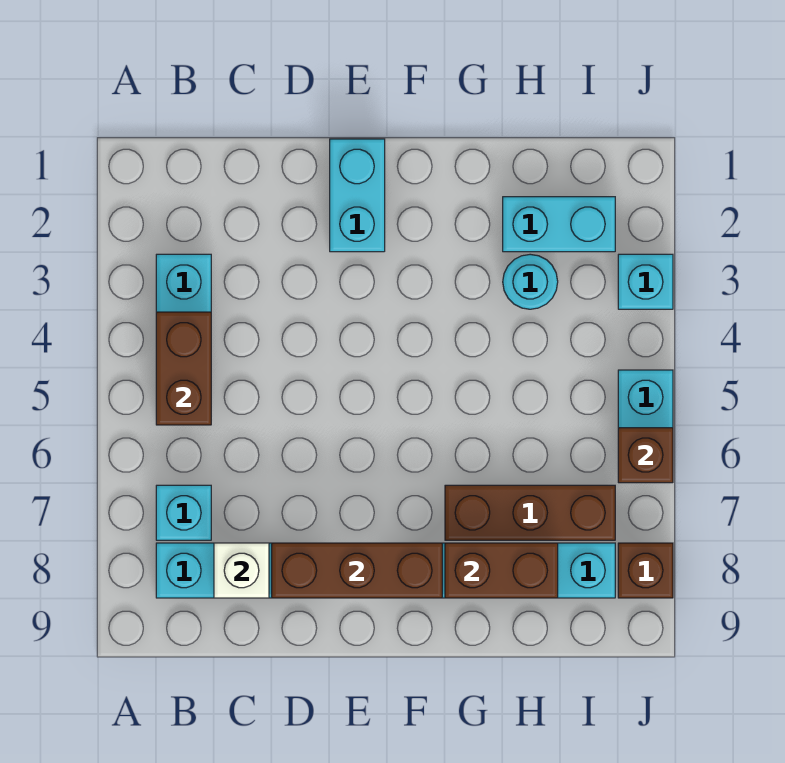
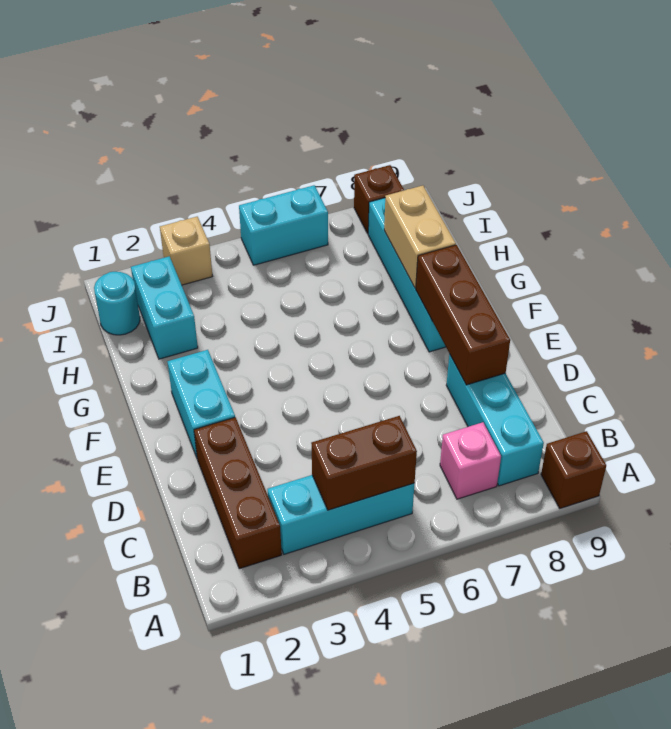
cyan brick B7 level 1 -> pink brick B7 level 1
white brick C8 level 2 -> none
cyan brick E1:E2 level 1 -> cyan brick E2:F2 level 1
brown brick G7:I7 level 1 -> brown brick B2:D2 level 1
brown brick G8:H8 level 2 -> tan brick G8:H8 level 2
cyan round brick H3 level 1 -> cyan round brick I1 level 1
cyan brick J3 level 1 -> tan brick J3 level 1
brown brick J6 level 2 -> brown brick A9 level 1

